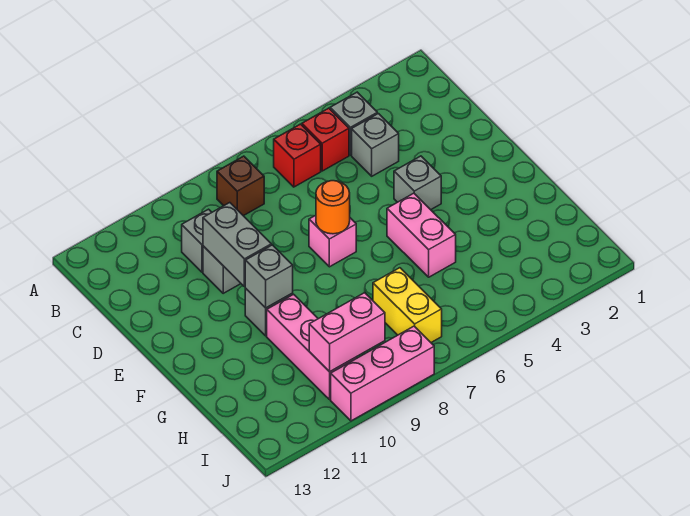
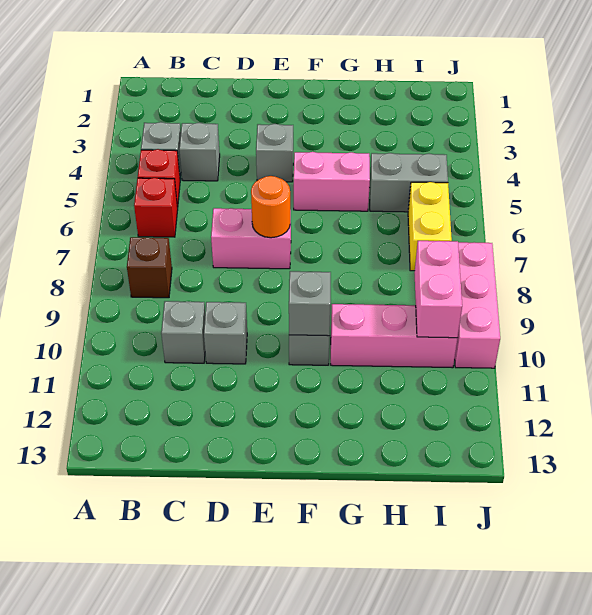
grey brick D10:E10 level 2 -> grey brick H5:I5 level 1
pink brick E7 level 1 -> pink brick D7:E7 level 1
yellow brick H7:I7 level 1 -> yellow brick I6:I7 level 1

